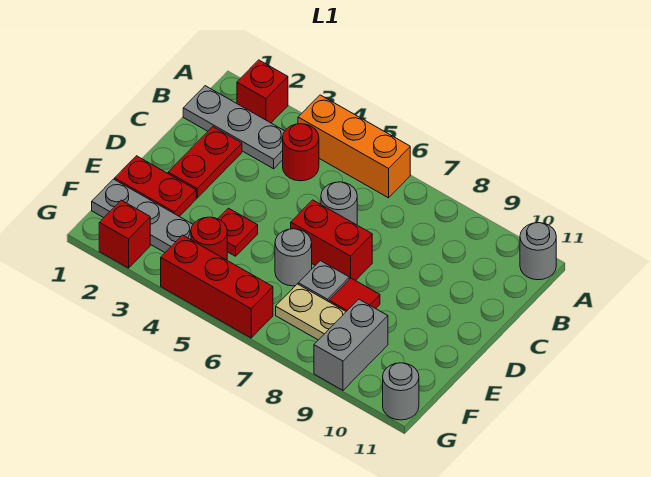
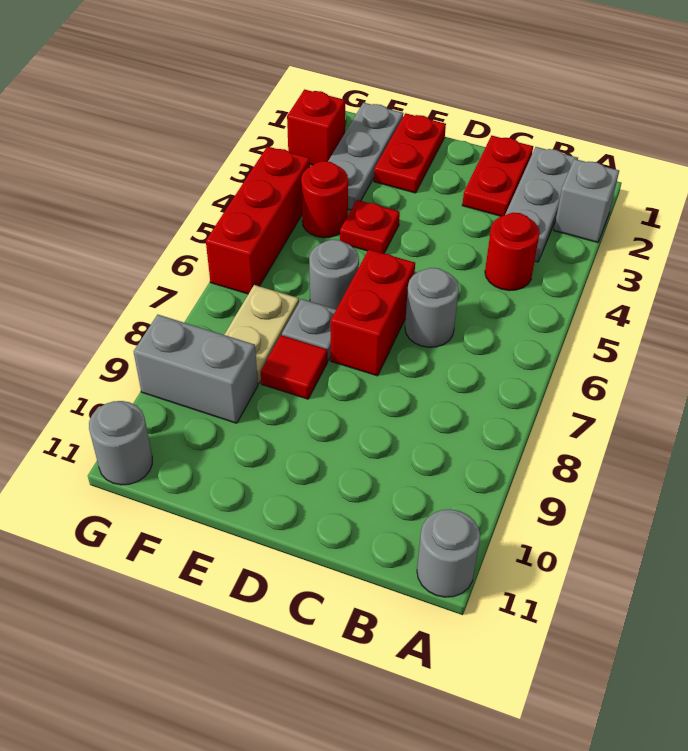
red brick A2 level 1 -> grey brick A2 level 1
orange brick A4:A6 level 1 -> none
red plate C2:D2 level 1 -> red plate C1:C2 level 1

